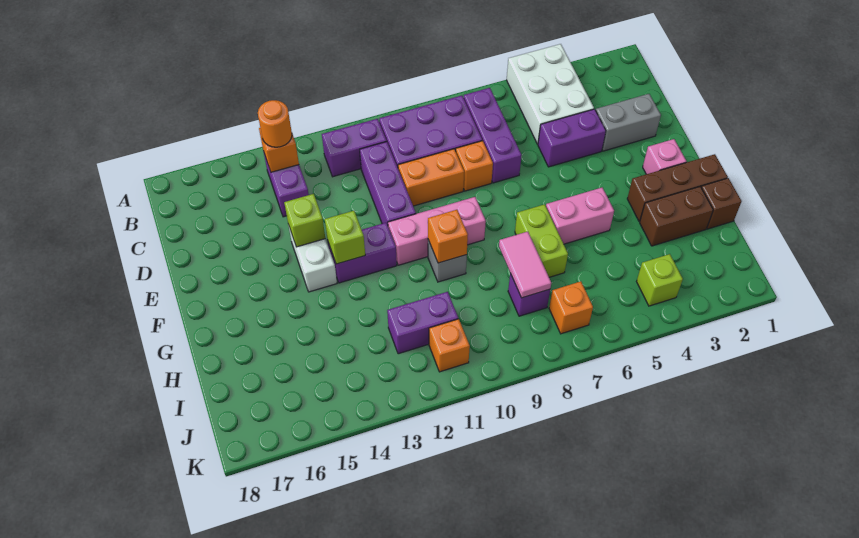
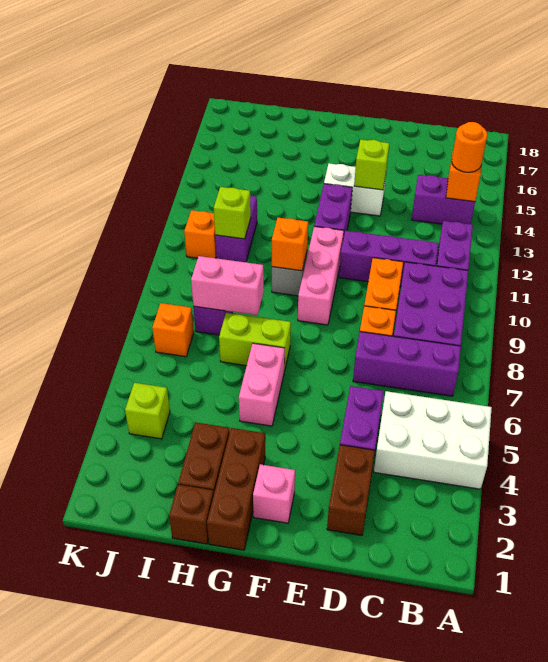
grey brick D2:D3 level 1 -> brown brick D2:D3 level 1
lime brick F13 level 2 -> lime brick I11 level 2
pink tile H8:I8 level 2 -> pink brick H8:I8 level 2

